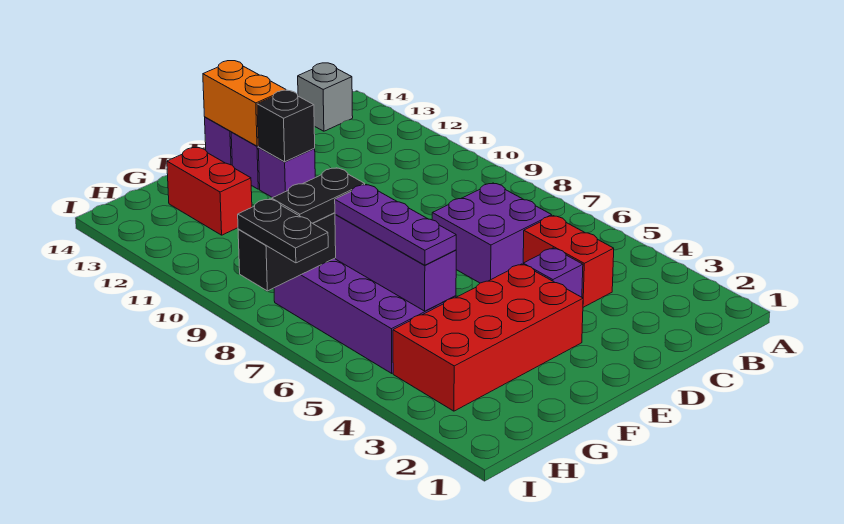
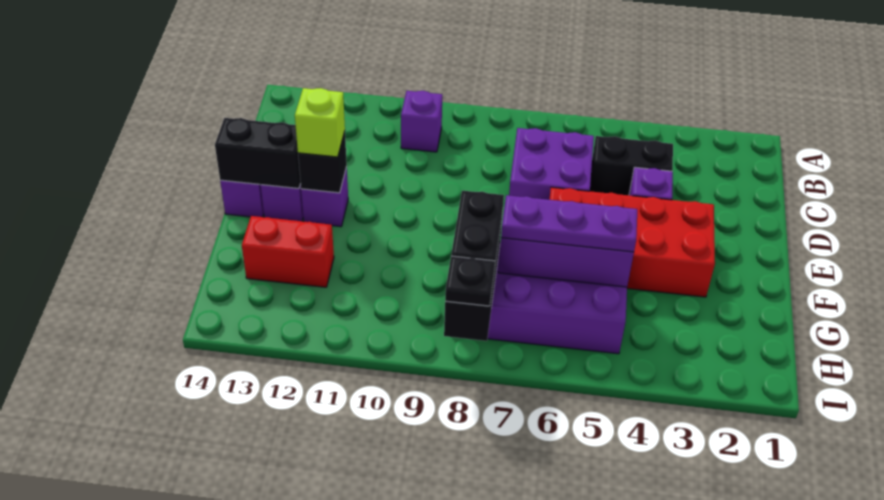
none -> purple brick B10 level 1
grey brick B14 level 1 -> none
red brick C4:C5 level 1 -> black brick C4:C5 level 1
red brick E3:H4 level 1 -> red brick E3:F6 level 1
none -> lime brick E12 level 3
orange brick E13:E14 level 2 -> black brick E13:E14 level 2
black plate I7:I8 level 3 -> black plate I8 level 3

